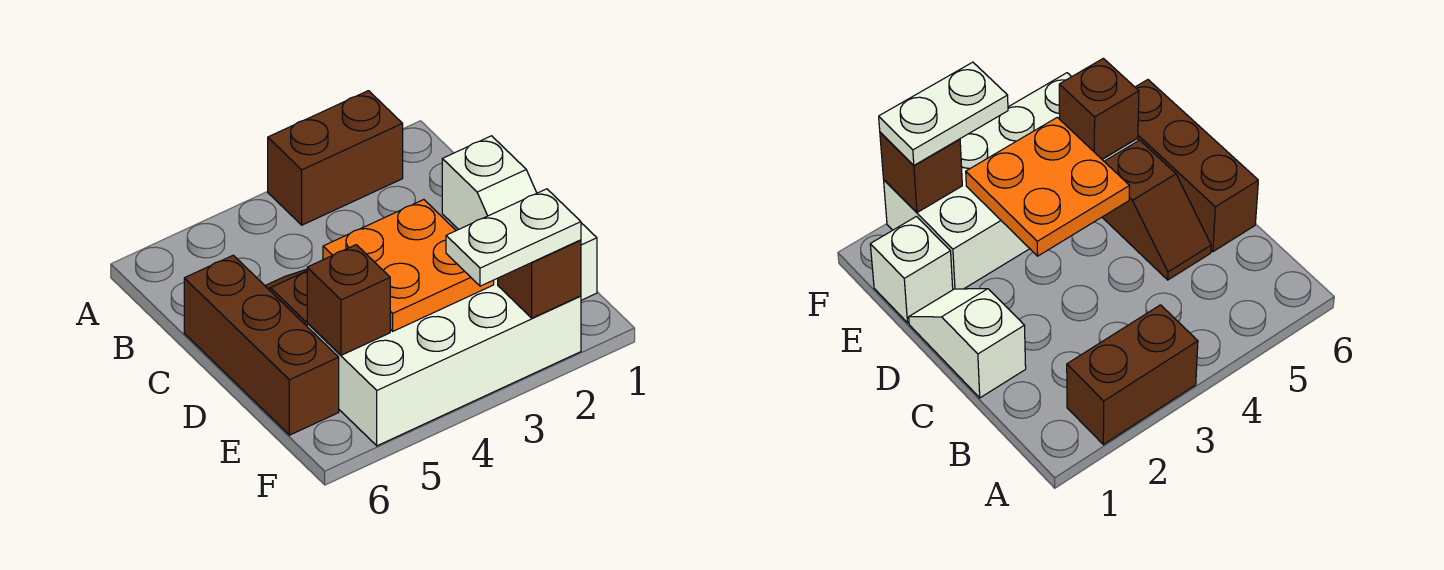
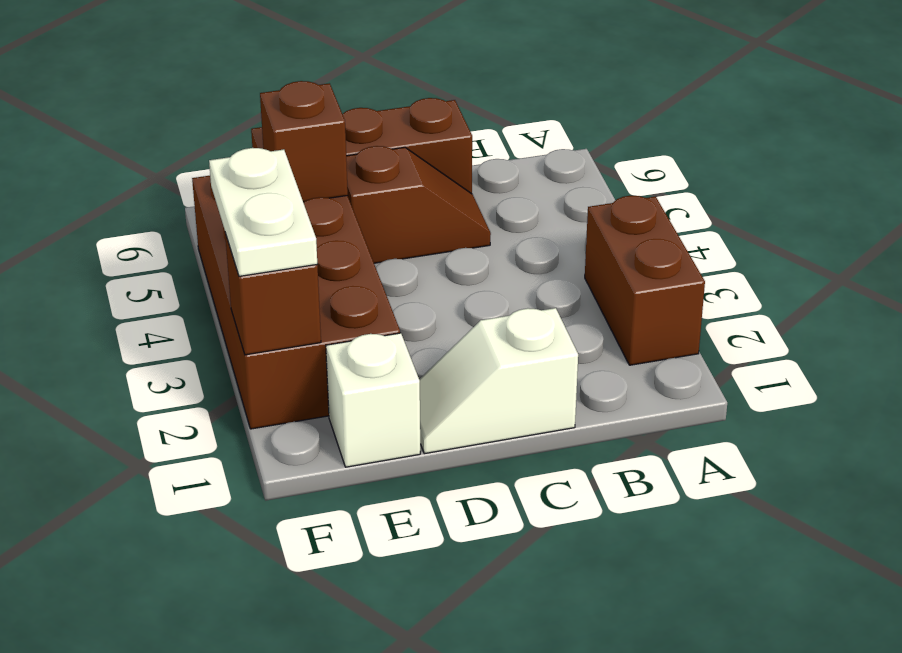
orange plate D3:E4 level 2 -> none
white brick E2:F5 level 1 -> brown brick E2:F5 level 1

